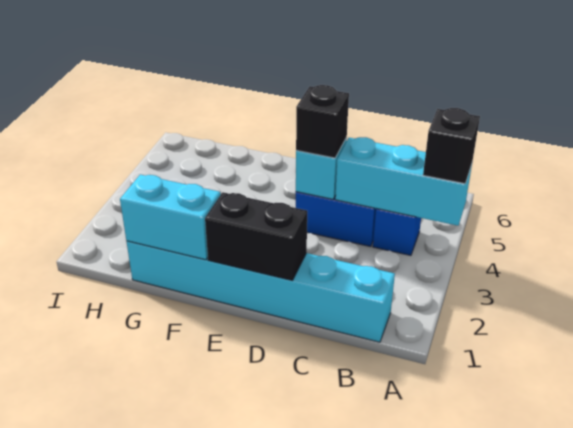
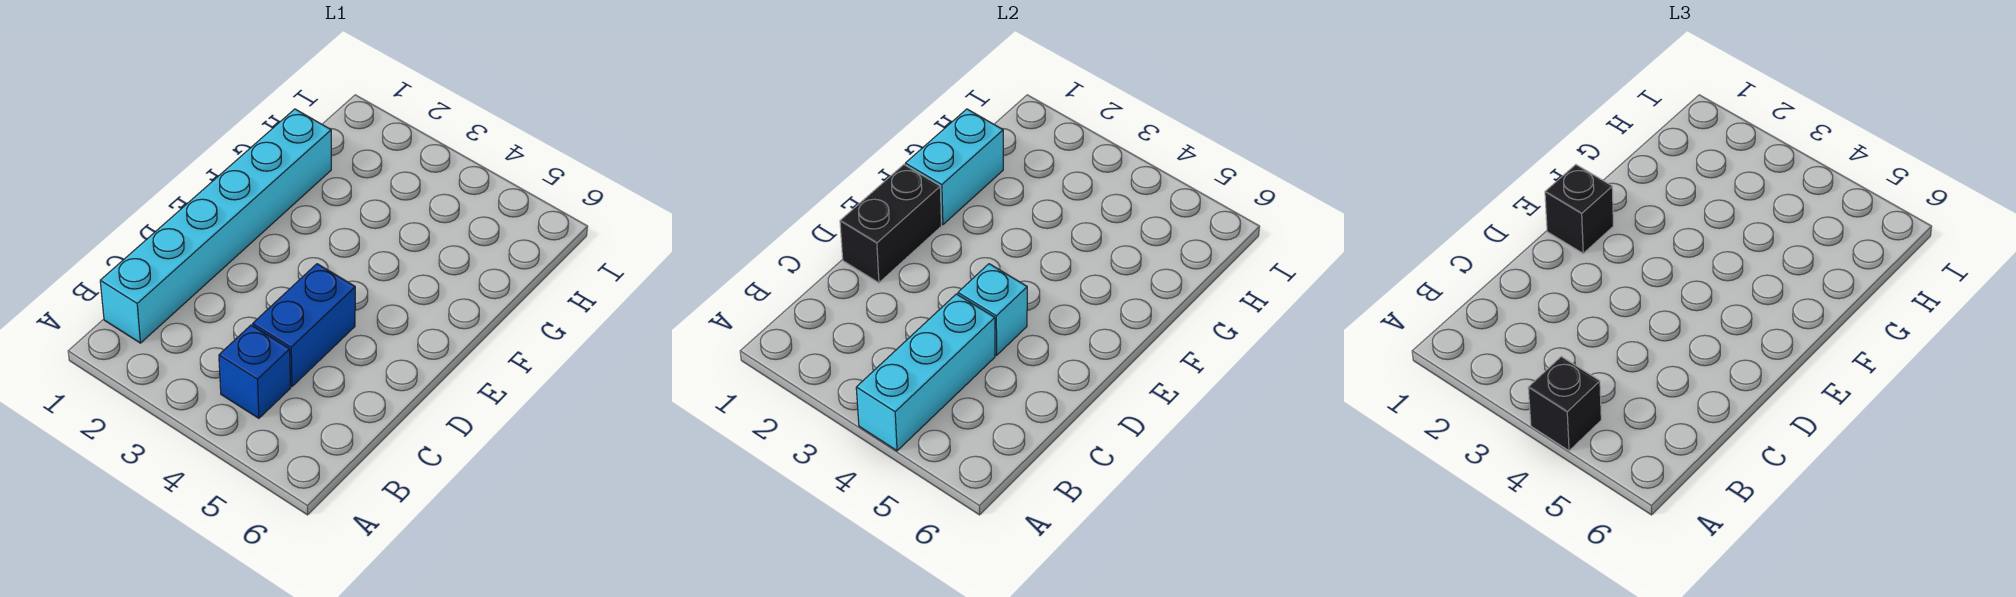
black brick D4 level 3 -> black brick E1 level 3

